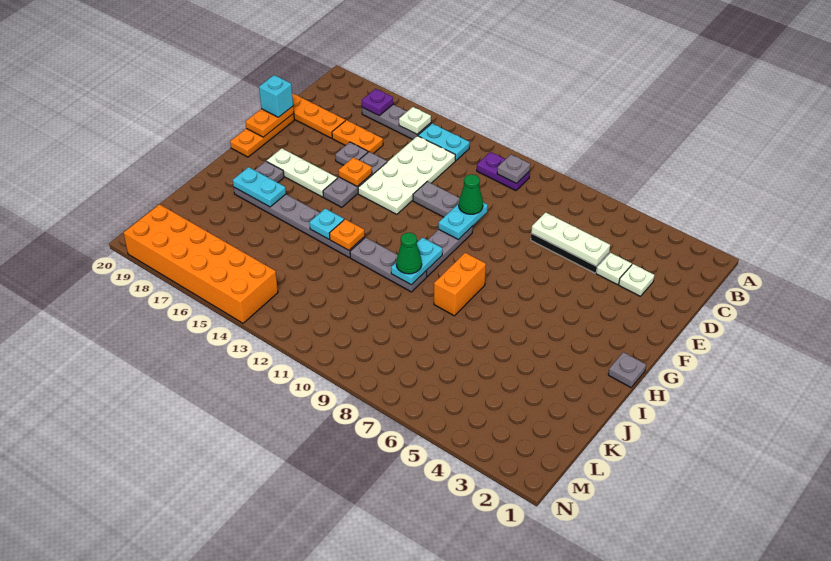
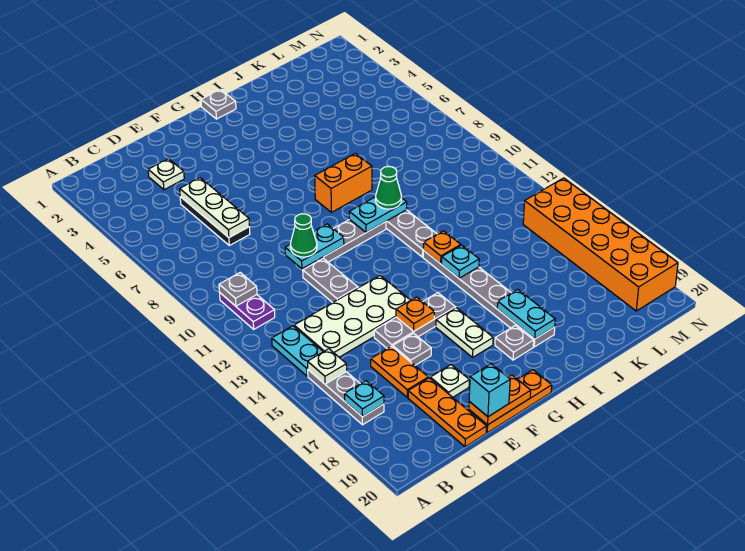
purple plate B17 level 2 -> cyan plate B17 level 2
white plate D4 level 1 -> white plate E18 level 1
white plate G16:G18 level 1 -> white plate G16:G17 level 1

